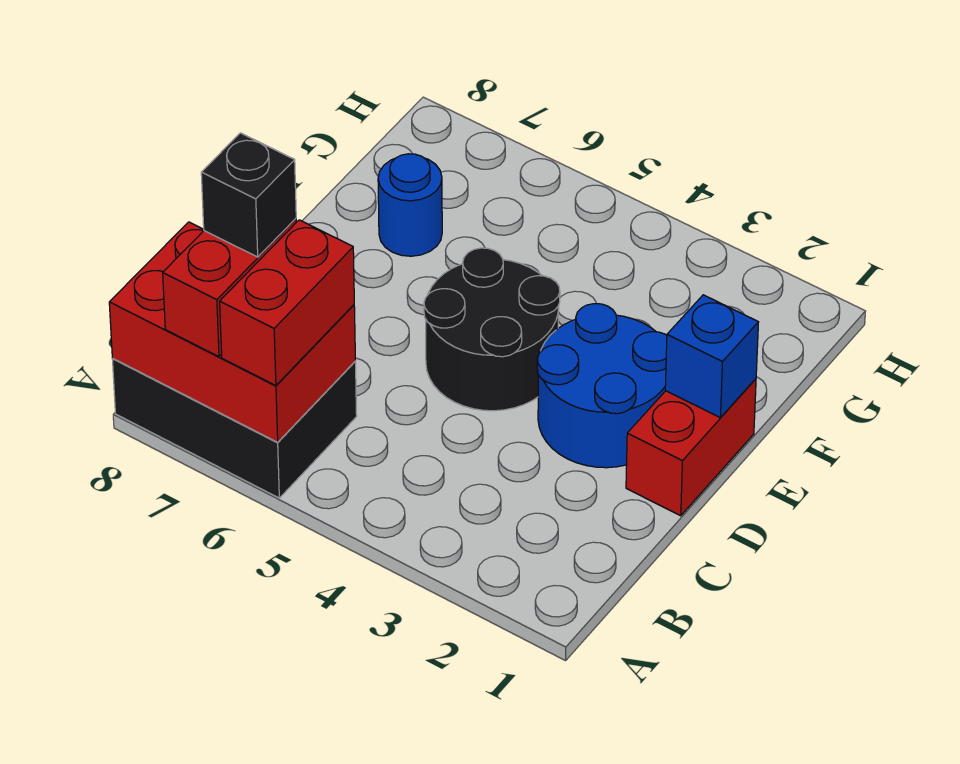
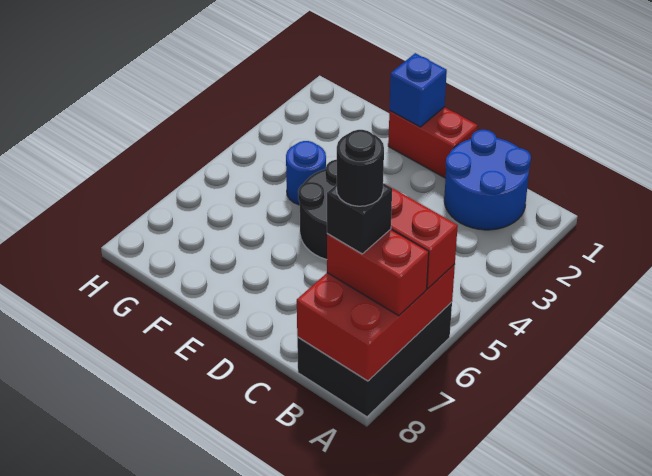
none -> black round brick B7 level 5
blue round brick D2:E3 level 1 -> blue round brick B1:C2 level 1
blue round brick F7 level 1 -> blue round brick F4 level 1

